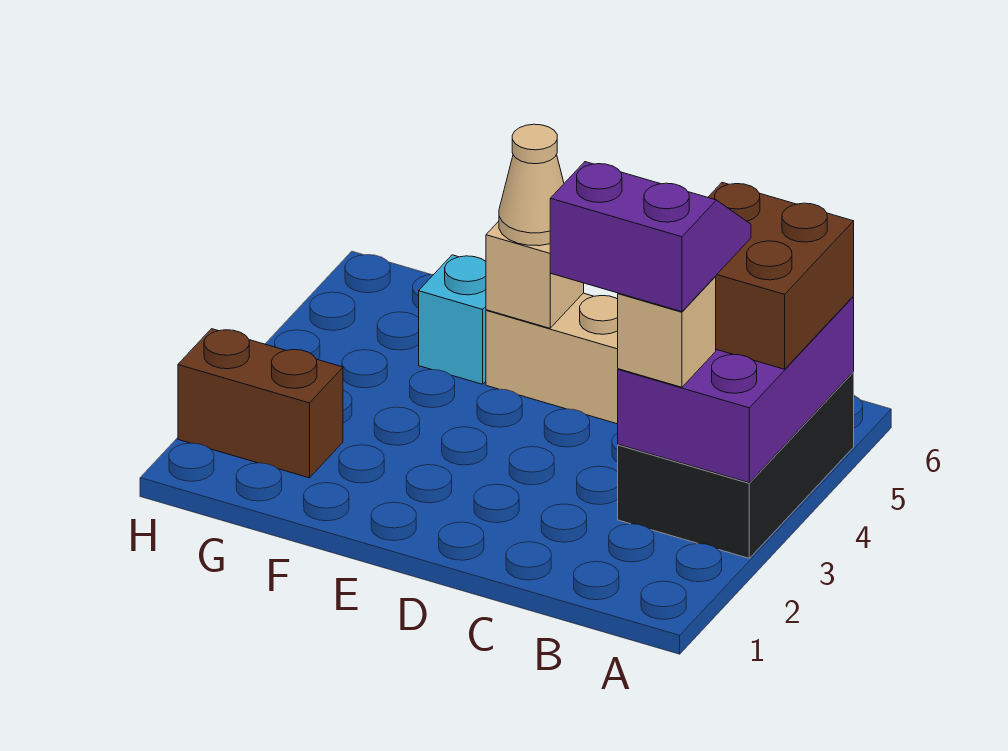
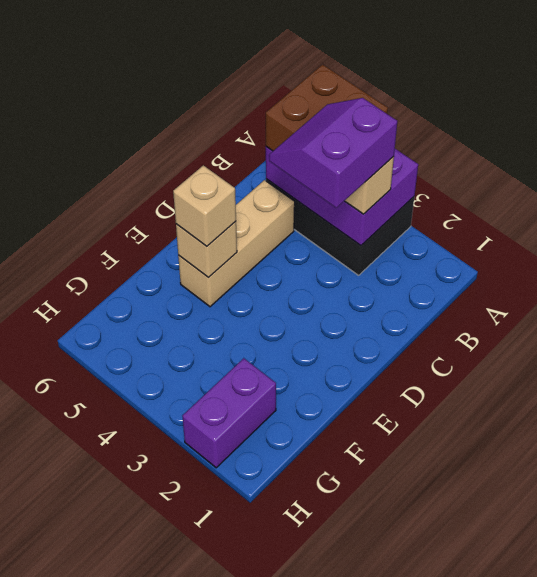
tan cone E5 level 3 -> tan brick E5 level 3
cyan brick F5 level 1 -> none
brown brick G2:H2 level 1 -> purple brick G2:H2 level 1

